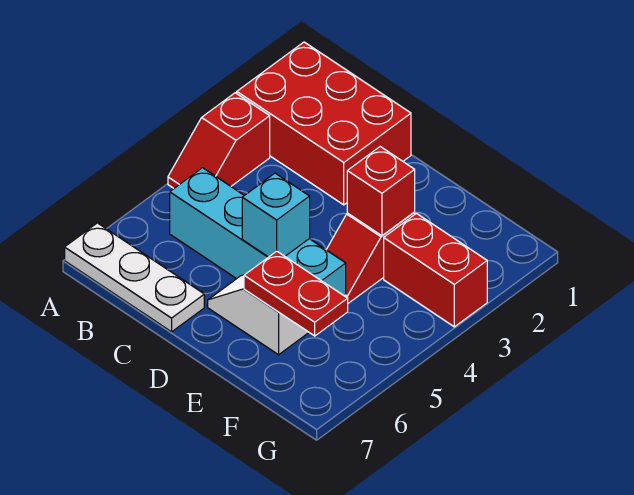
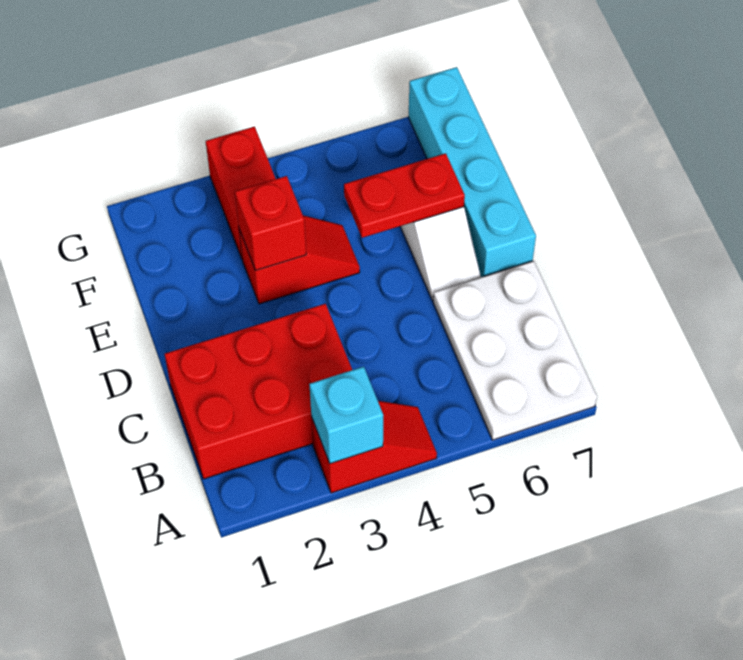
red brick A1:C2 level 1 -> red brick B1:C3 level 1
white plate A7:C7 level 1 -> white plate A6:C7 level 1
cyan brick B5:E5 level 1 -> cyan brick D7:G7 level 1
cyan brick D5 level 2 -> cyan brick A3 level 2
red plate E6:F6 level 2 -> red plate E5:E6 level 2

